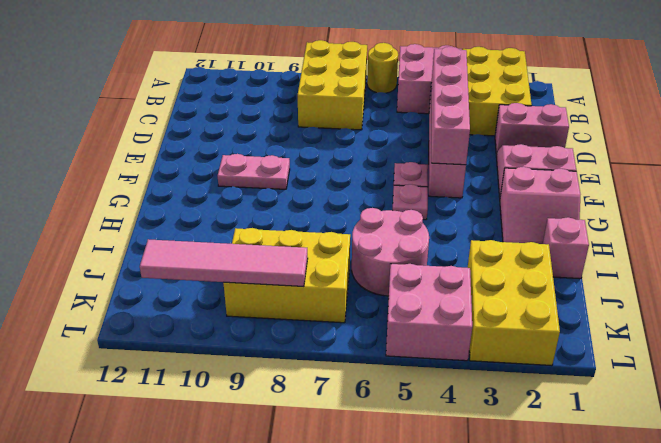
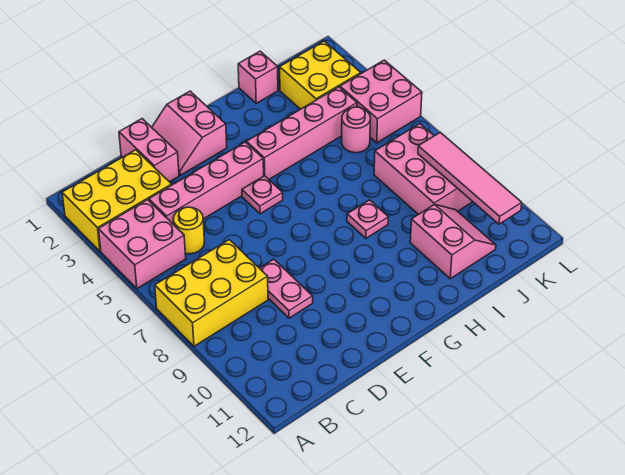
yellow round brick A6 level 1 -> yellow round brick C5 level 1
pink brick C4:F4 level 2 -> pink brick G4:J4 level 1
pink plate F9:F10 level 1 -> pink plate D8:D9 level 1
pink slope G1:H2 level 1 top G -> pink slope I10:J11 level 1 top I
pink plate G5 level 1 -> pink plate H8 level 1
pink round brick I5:J6 level 1 -> pink round brick J5 level 1
yellow brick J2:L3 level 1 -> yellow brick J2:K3 level 1
yellow brick J7:K9 level 1 -> pink brick J7:K9 level 1

